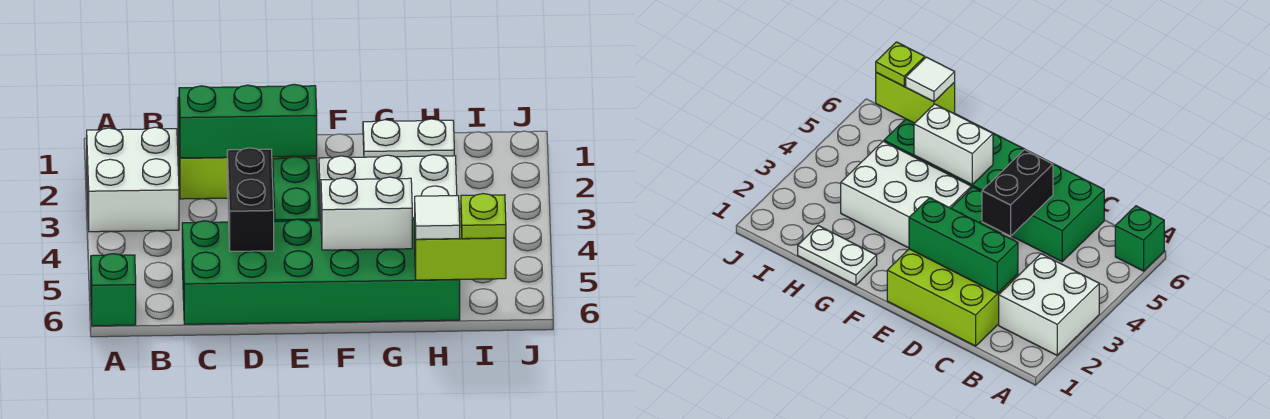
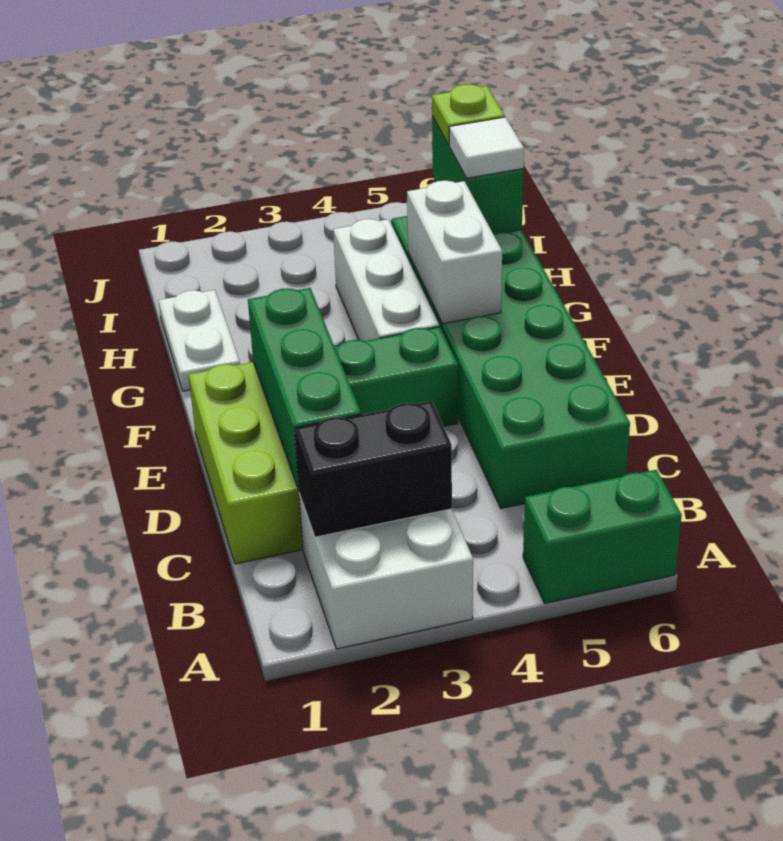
green brick A6 level 1 -> green brick A5:A6 level 1
black brick D4:D5 level 2 -> black brick B2:B3 level 2
white brick F3:H4 level 1 -> white brick F4:H4 level 1
lime brick H6:I6 level 2 -> green brick H6:I6 level 2

